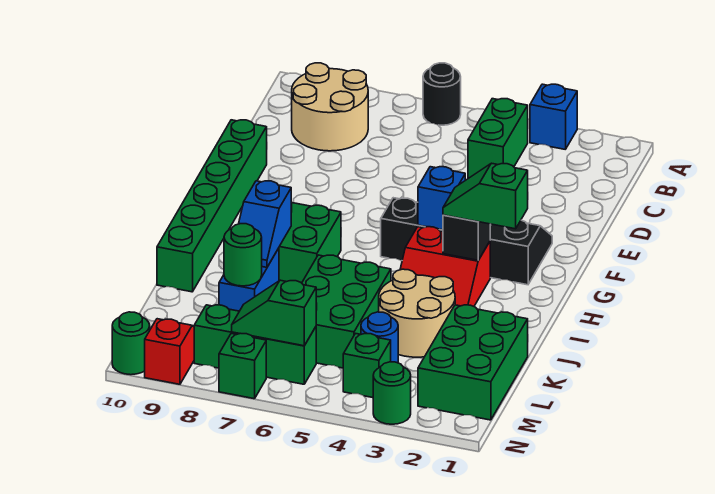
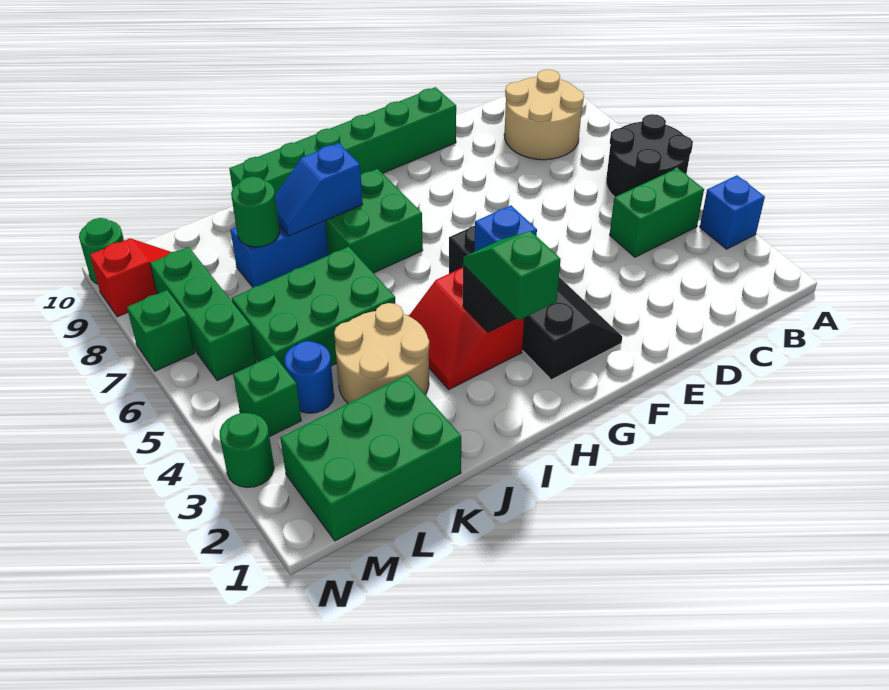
black round brick A6 level 1 -> black round brick A5:B6 level 1
green slope M6:M7 level 2 top 6 -> none

